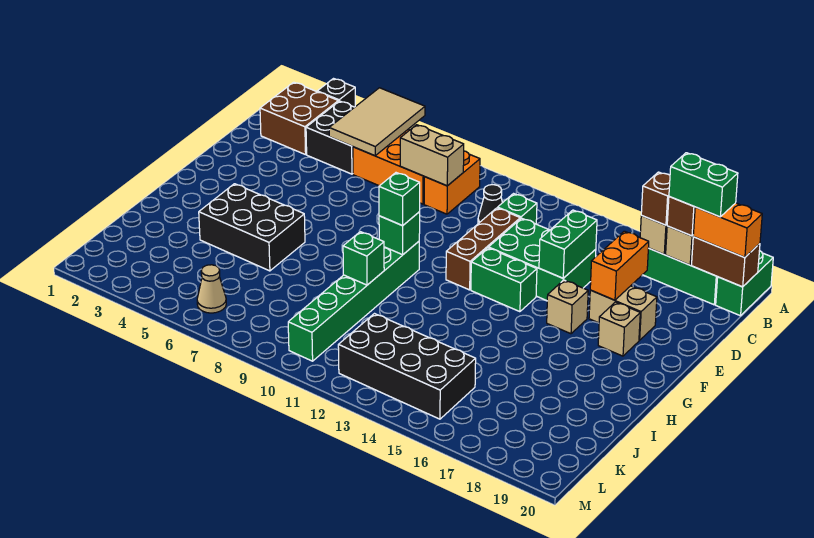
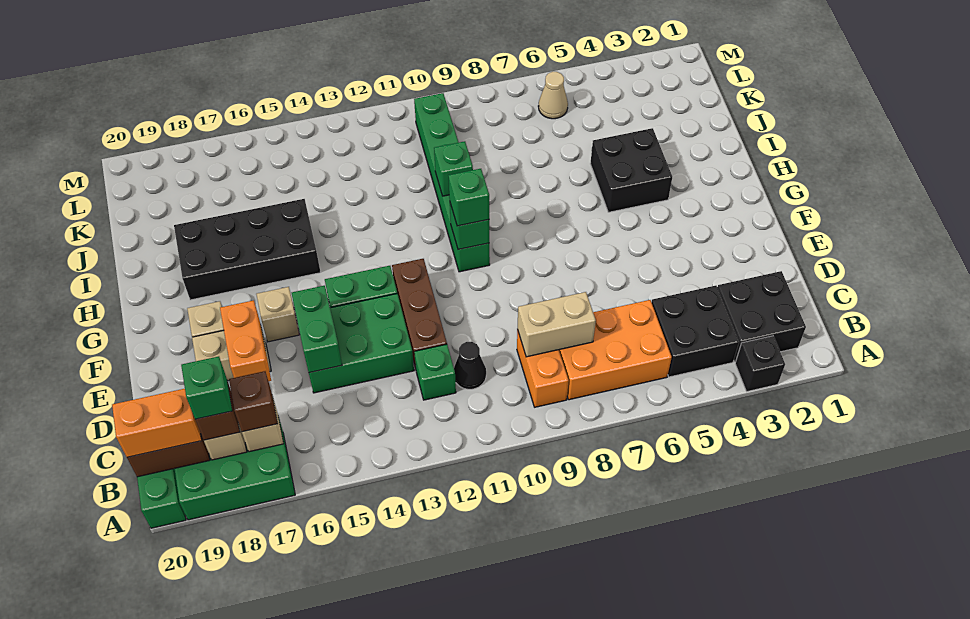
tan tile A5:C6 level 2 -> none
brown brick B2:C3 level 1 -> black brick B2:C3 level 1
green brick B18:B19 level 4 -> green brick B18 level 4
black brick H4:I6 level 1 -> black brick H4:I5 level 1
black brick K12:L15 level 1 -> black brick H15:I18 level 1

